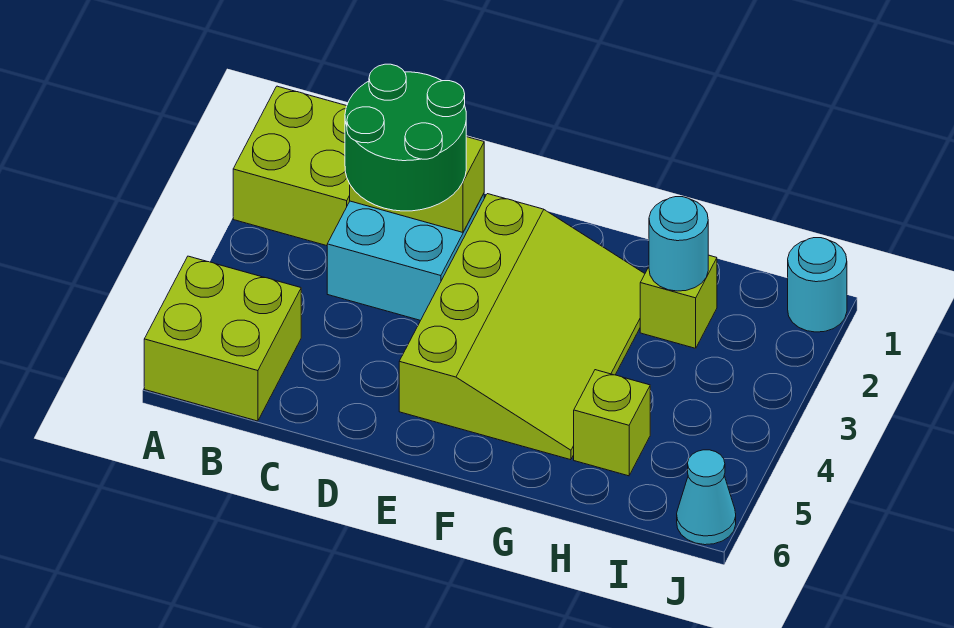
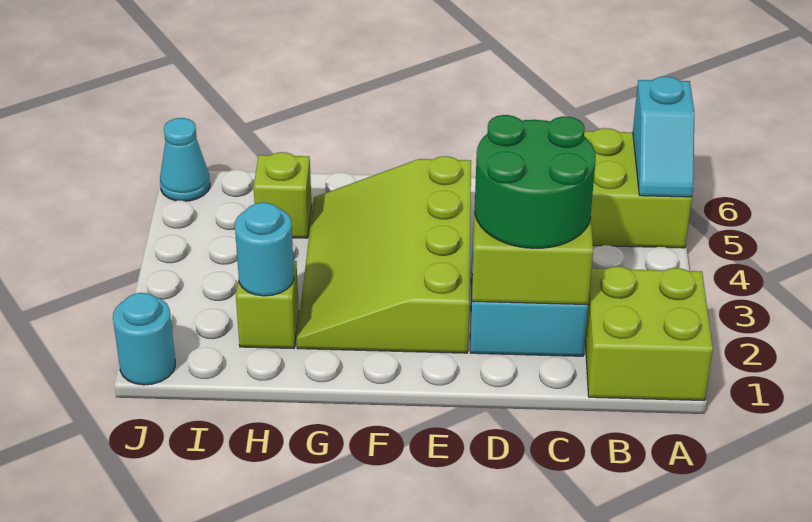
none -> cyan slope A5:A6 level 2 top 6

